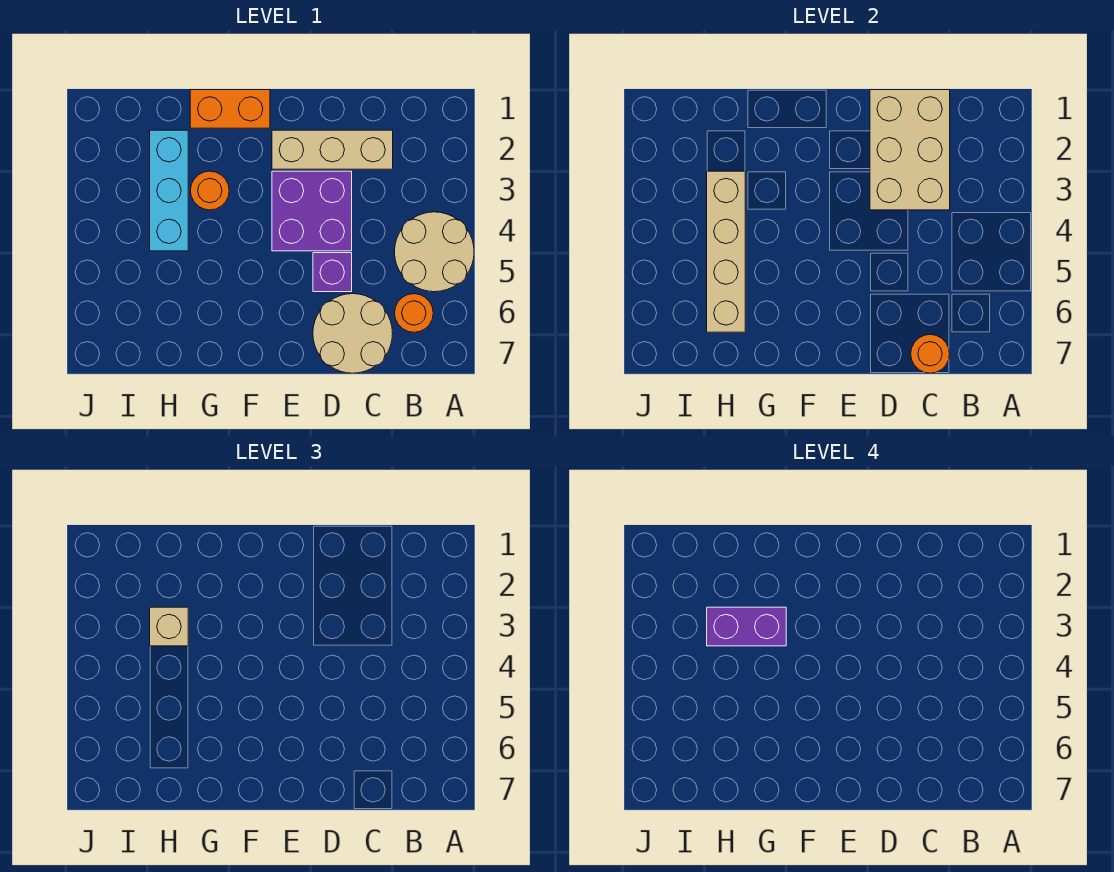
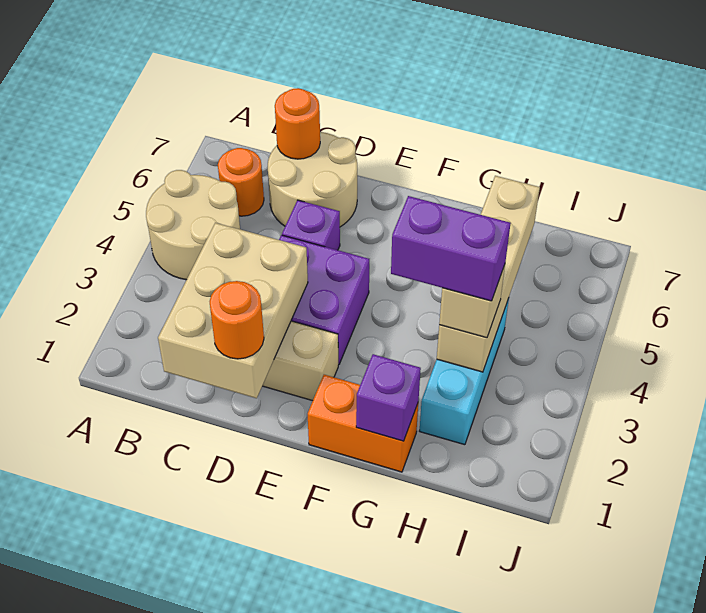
none -> purple brick G1 level 2
orange round brick G3 level 1 -> orange round brick D1 level 3

